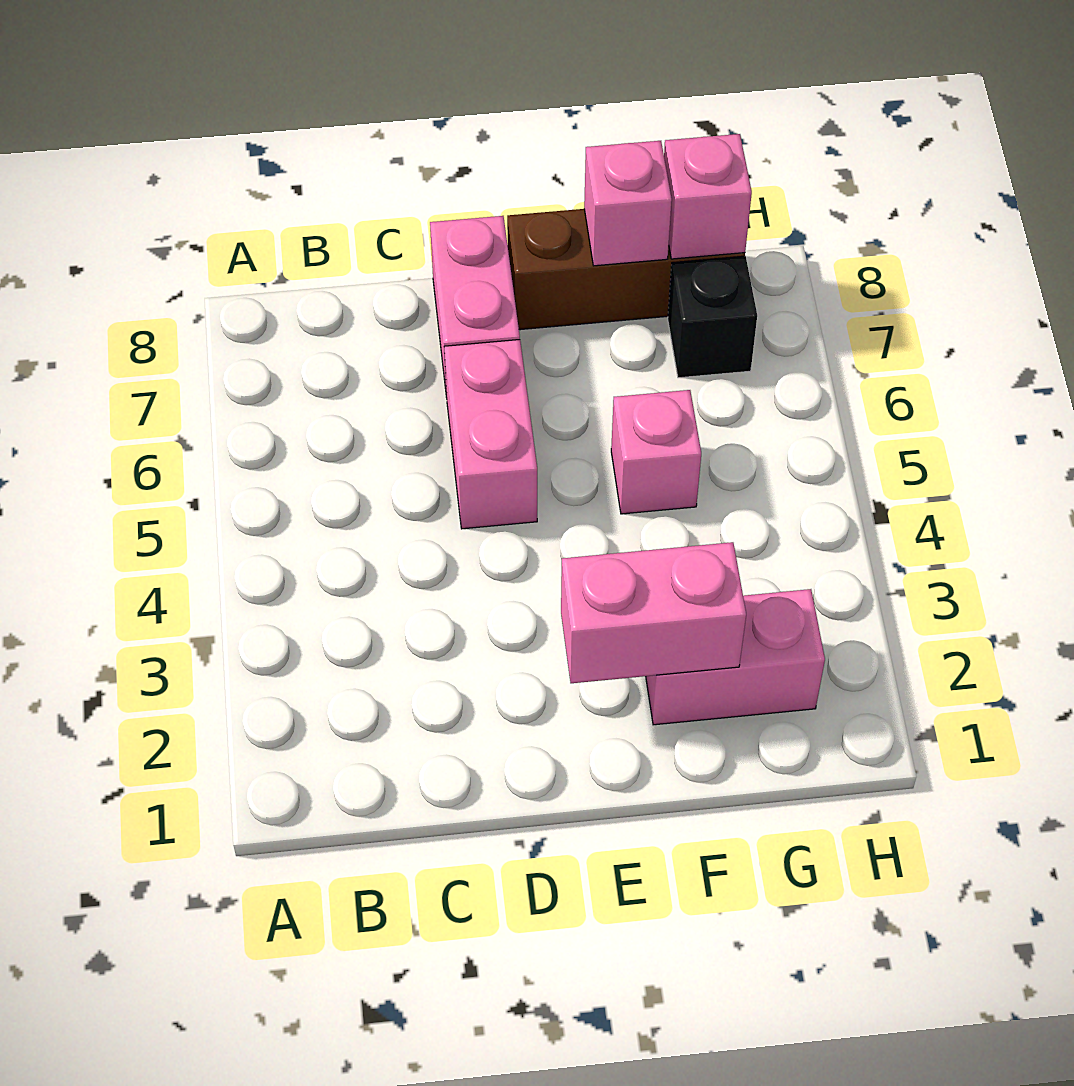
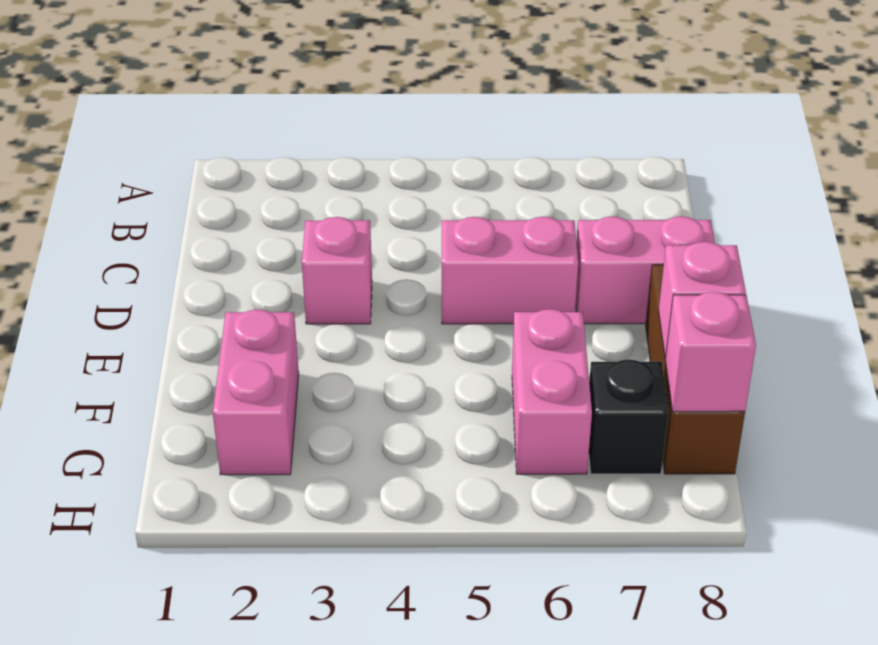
pink brick E2:F2 level 2 -> pink brick F6:G6 level 1
pink brick F5 level 1 -> pink brick D3 level 1

